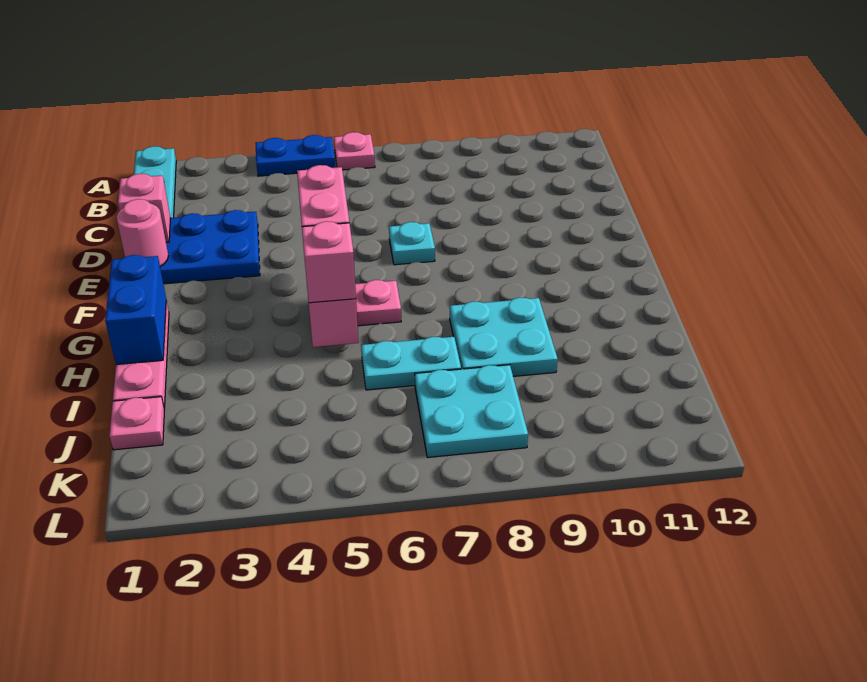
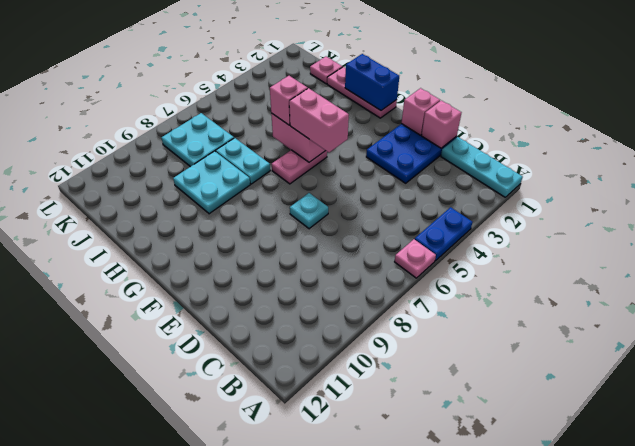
pink round brick E1 level 2 -> pink brick E1 level 2
cyan plate I6:I7 level 1 -> cyan plate H7:I7 level 1

